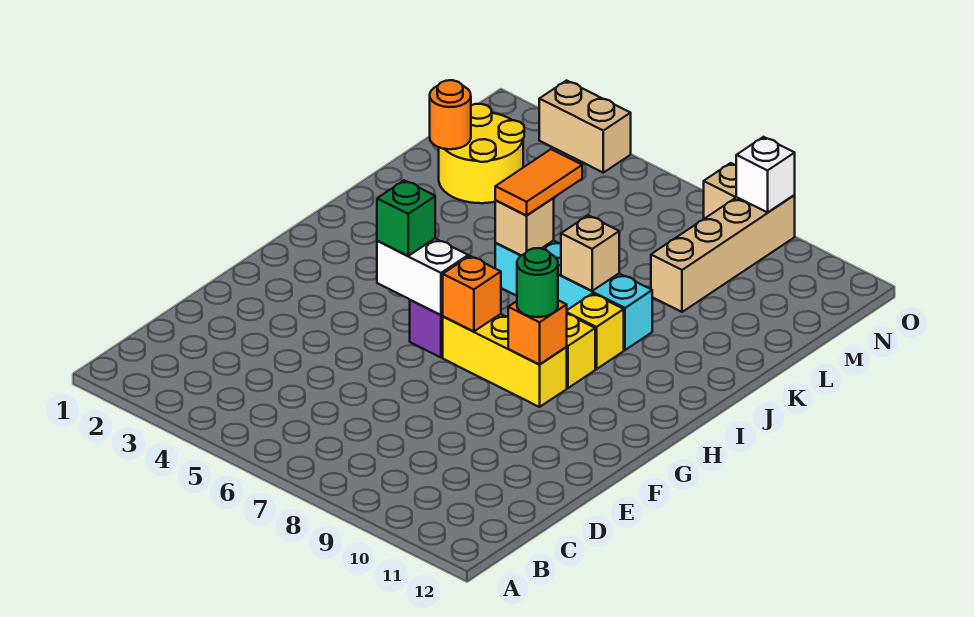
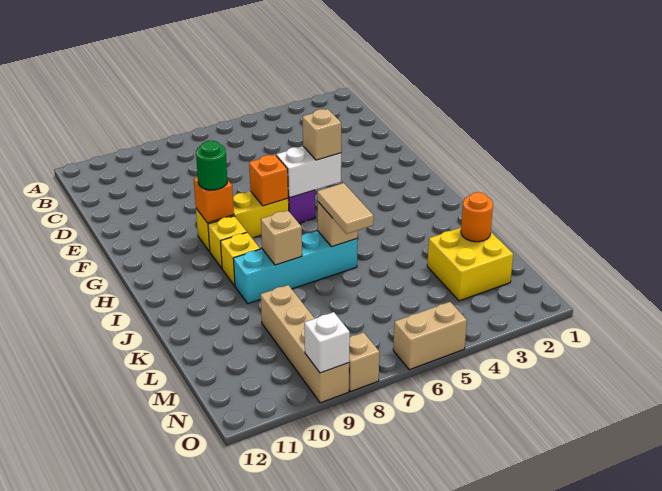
green brick G5 level 3 -> tan brick G5 level 3
orange tile J6:K6 level 3 -> tan tile J6:K6 level 3
yellow round brick L2:M3 level 1 -> yellow brick L2:M3 level 1
tan brick O3:O4 level 1 -> tan brick O5:O6 level 1

